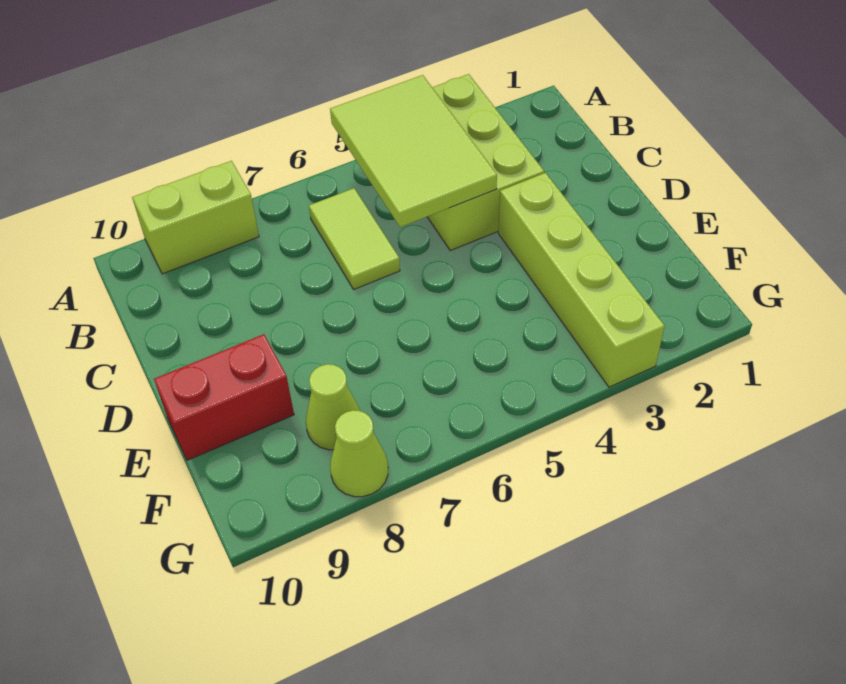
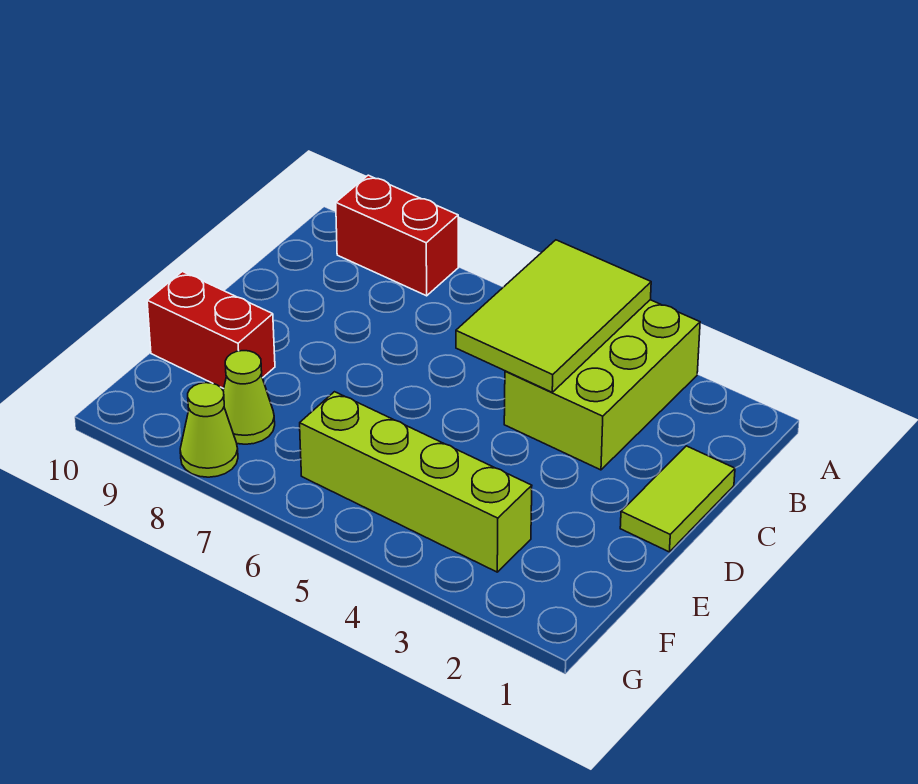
lime brick A8:A9 level 1 -> red brick A8:A9 level 1
lime tile B6:C6 level 1 -> lime tile C1:D1 level 1
lime brick D3:G3 level 1 -> lime brick F3:F6 level 1

